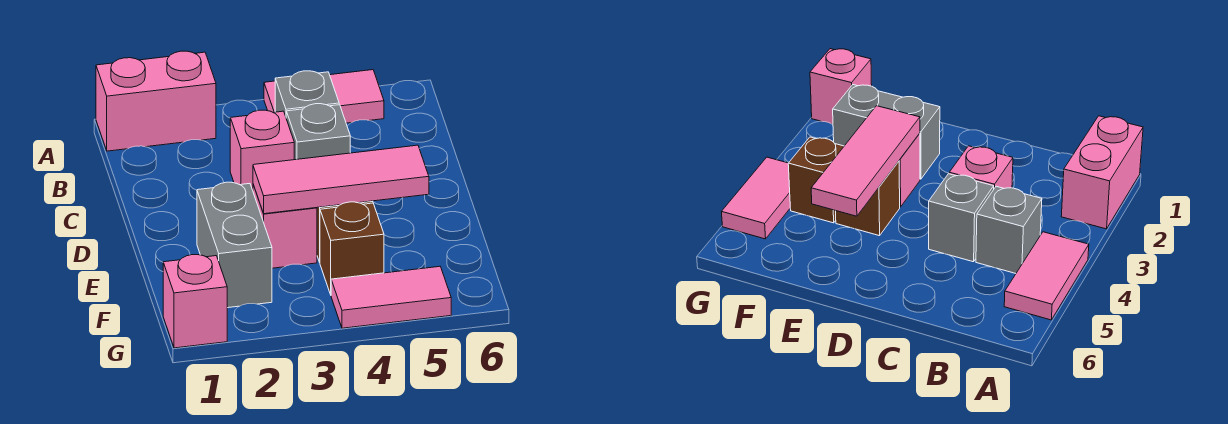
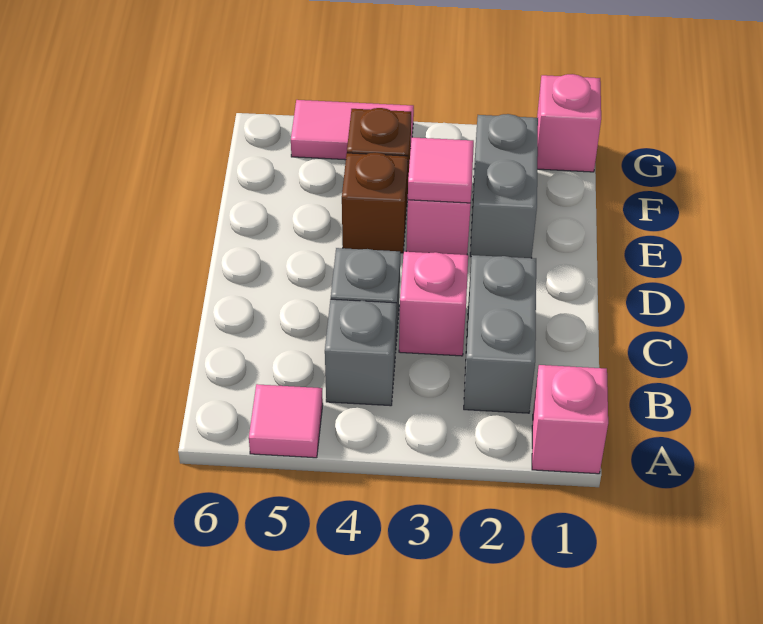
pink brick A1:A2 level 1 -> pink brick A1 level 1
pink tile A4:A5 level 1 -> pink tile A5 level 1
none -> grey brick B2:C2 level 1
pink tile E3:E5 level 2 -> pink tile E3 level 2

